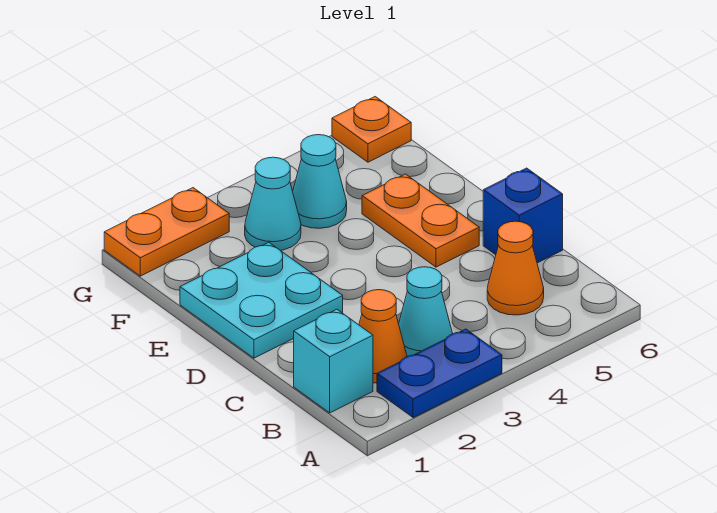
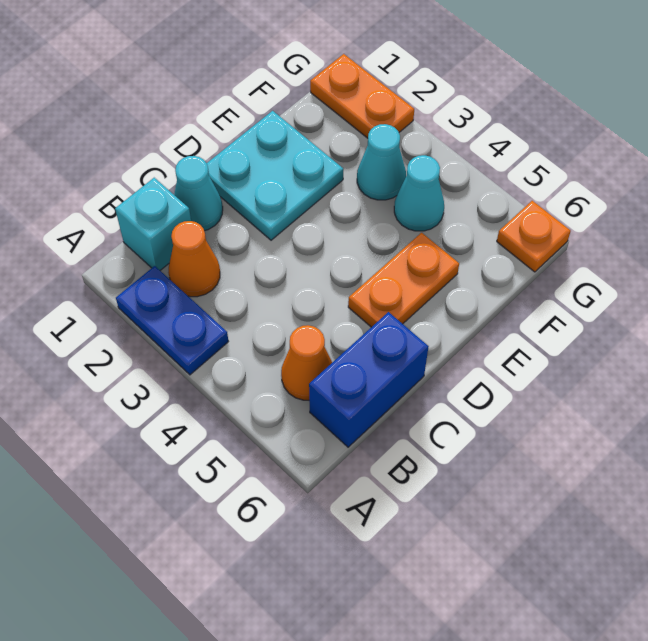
cyan cone B3 level 1 -> cyan cone C1 level 1
blue brick C6 level 1 -> blue brick B6:C6 level 1

